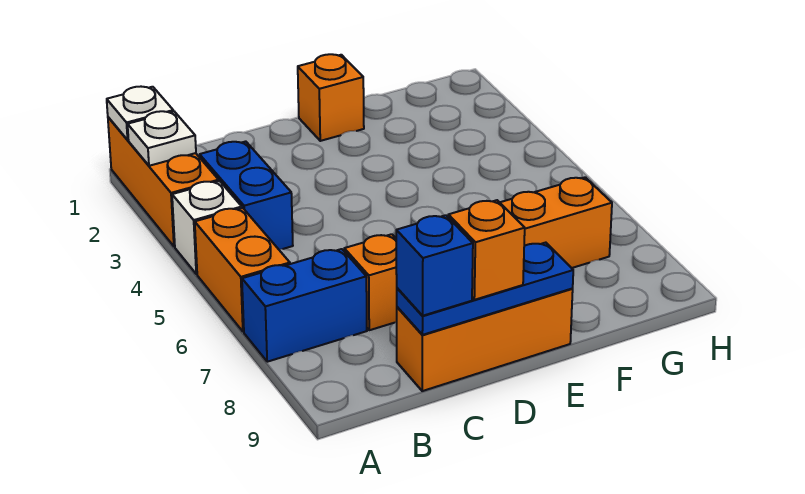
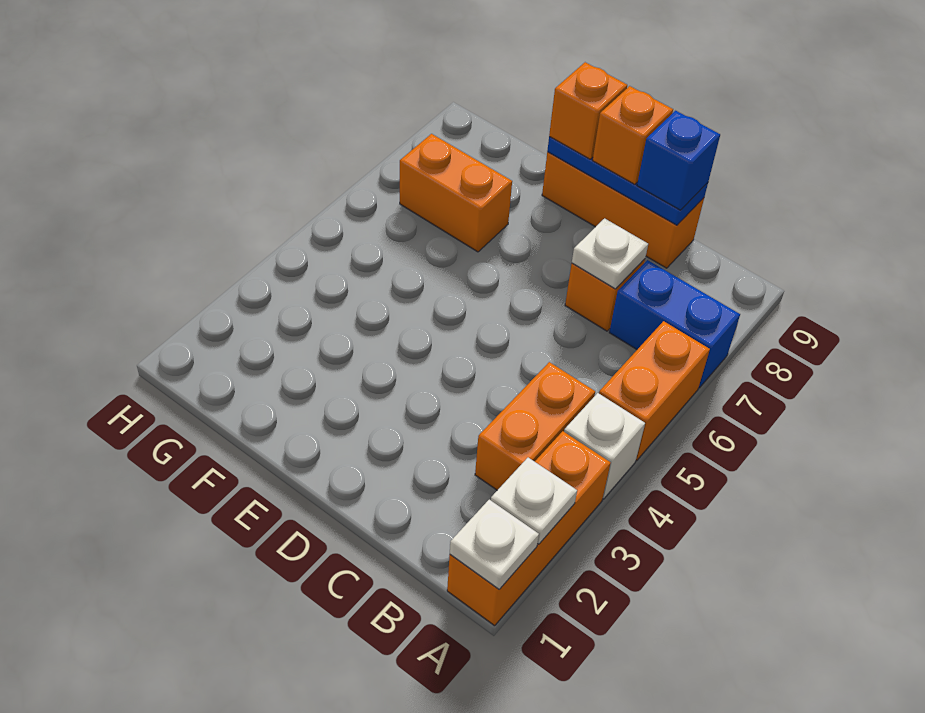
blue brick B3:B4 level 1 -> orange brick B3:B4 level 1
none -> white plate C7 level 2
orange brick E1 level 1 -> orange brick E9 level 3

